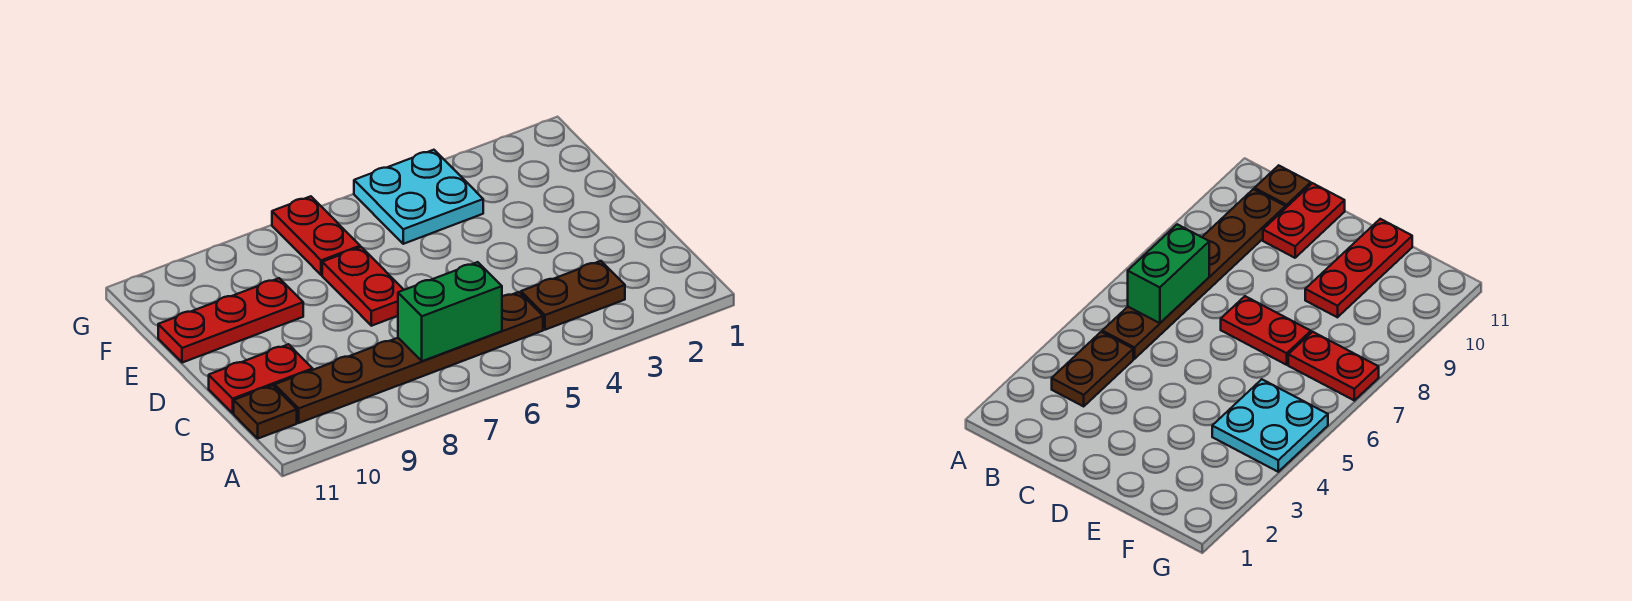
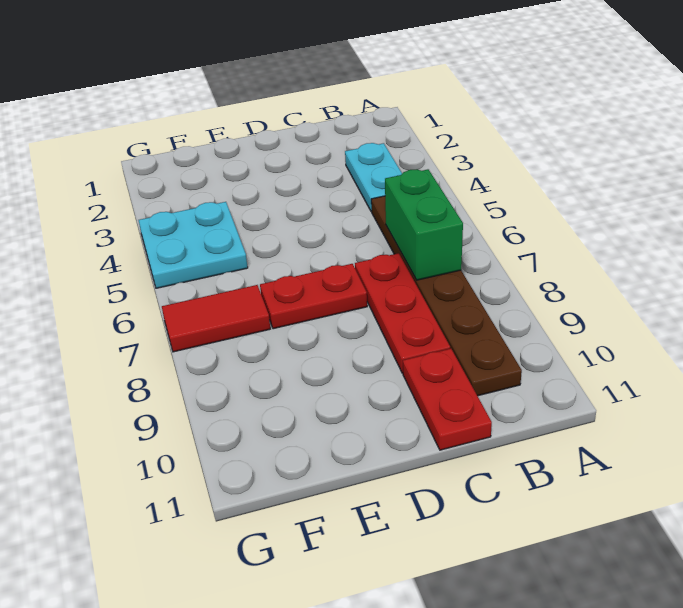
brown plate B3:B4 level 1 -> cyan plate B3:B4 level 1
brown plate B11 level 1 -> none
red plate E9:E11 level 1 -> red plate C7:C9 level 1
red plate F7:G7 level 1 -> red tile F7:G7 level 1

